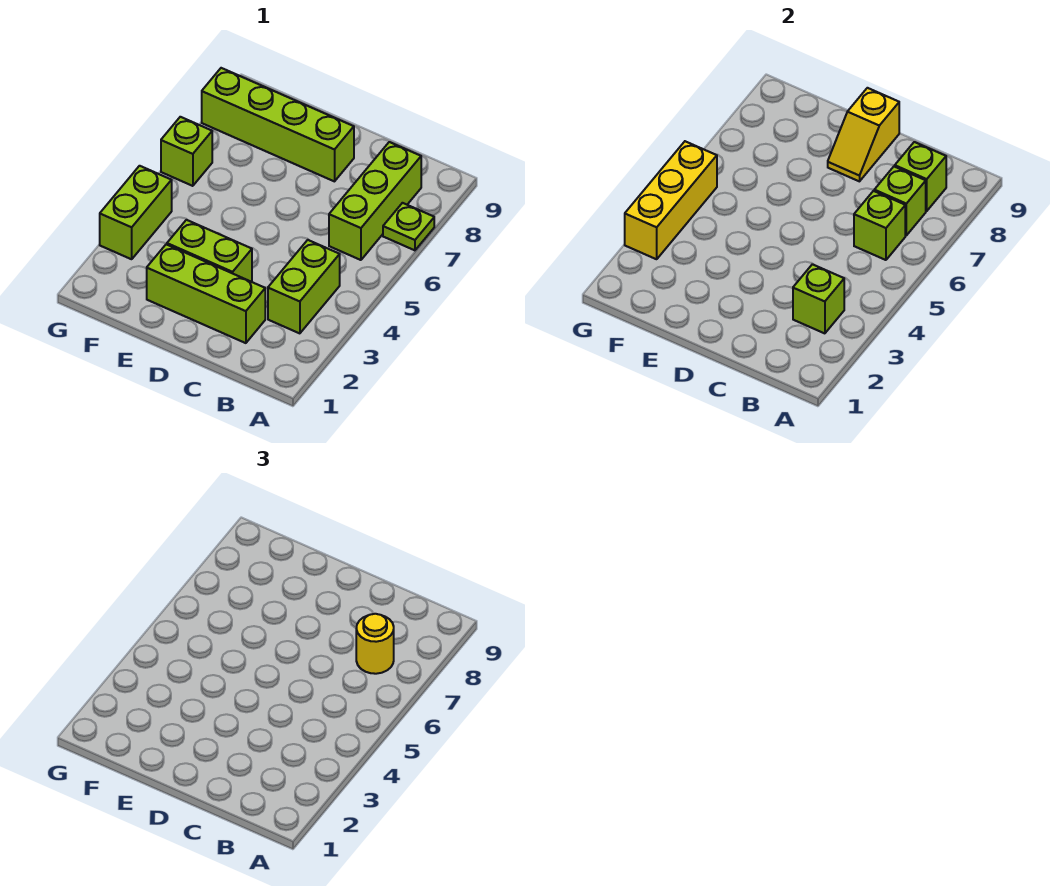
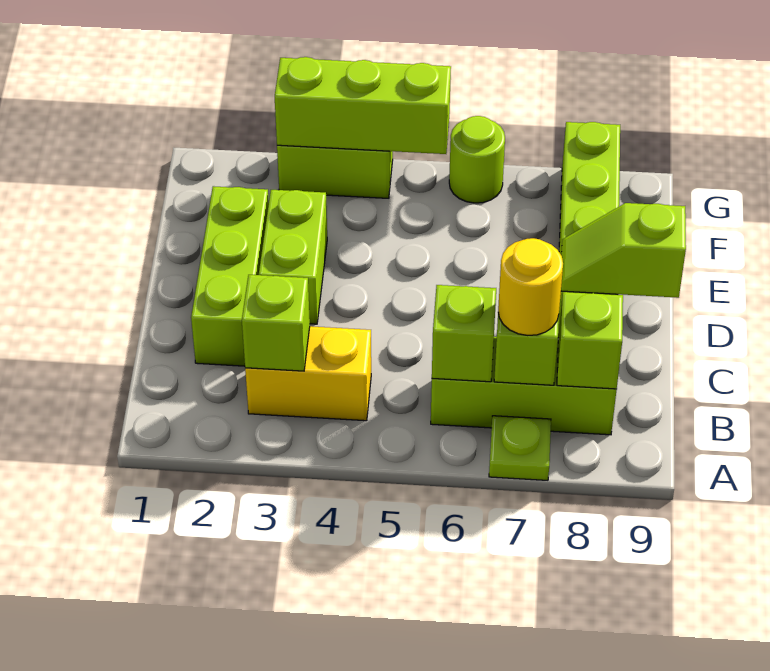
lime brick B3:B4 level 1 -> yellow brick B3:B4 level 1
yellow slope D8:D9 level 2 top 9 -> lime slope D8:D9 level 2 top 9
yellow brick G3:G5 level 2 -> lime brick G3:G5 level 2
lime brick G6 level 1 -> lime round brick G6 level 1

